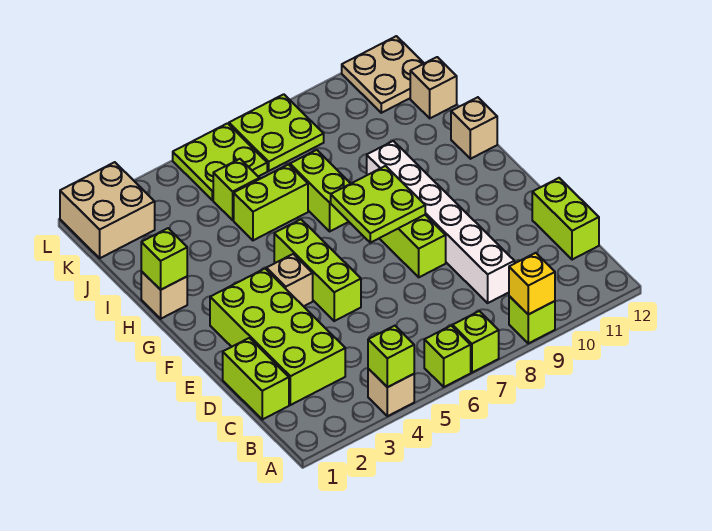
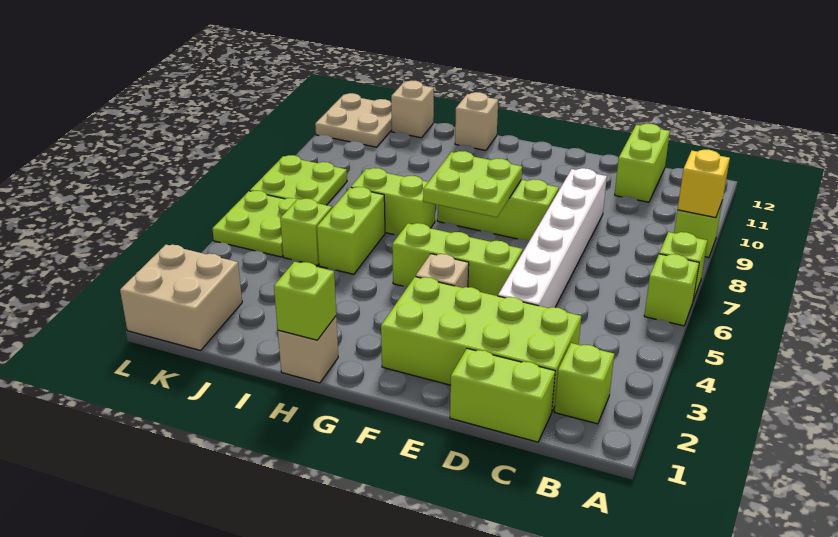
tan brick A4 level 1 -> none
lime brick A4 level 2 -> lime brick B2 level 1
white brick C9:H9 level 1 -> white brick D4:D9 level 1
lime brick C12:D12 level 1 -> lime brick C11:C12 level 1

